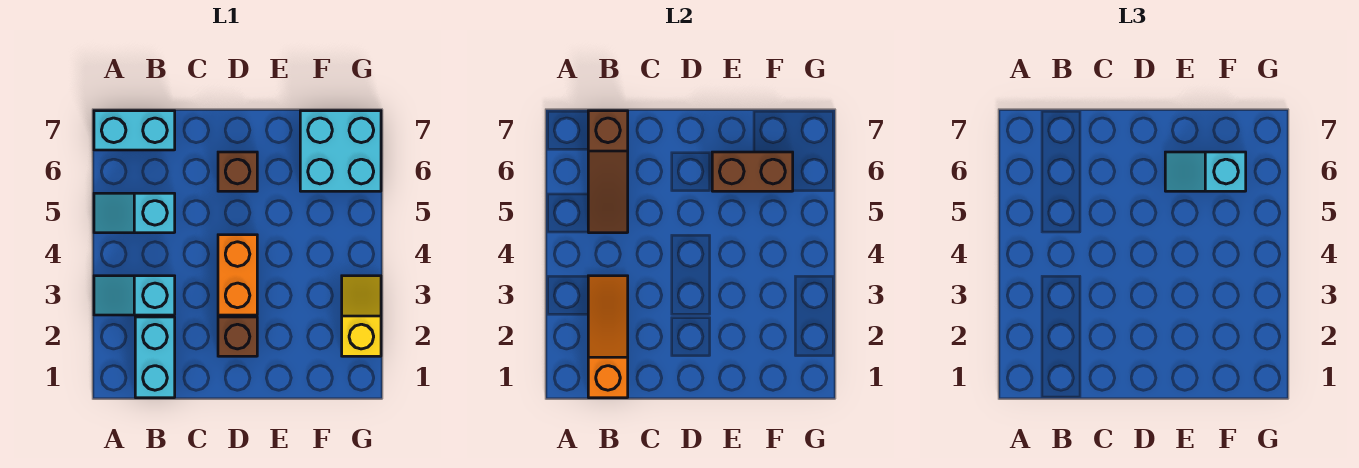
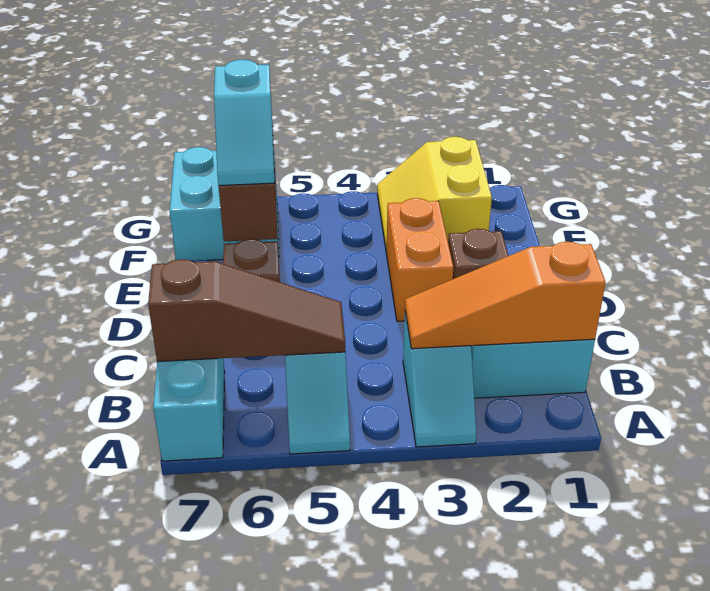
orange brick D3:D4 level 1 -> orange brick D3:E3 level 1
yellow slope G2:G3 level 1 top 2 -> yellow slope F2:G3 level 1 top 2

